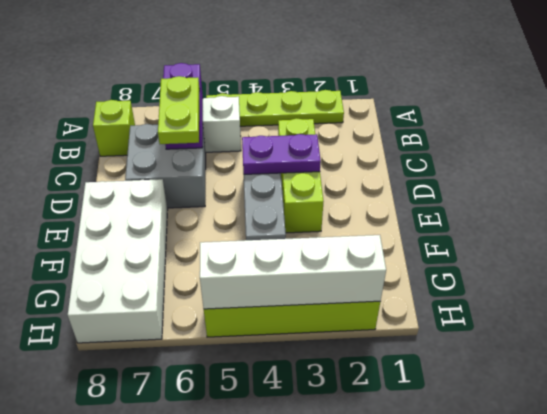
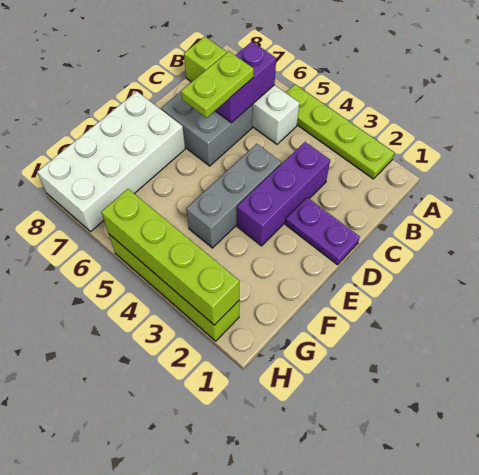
lime brick C3:E3 level 1 -> purple brick C3:E3 level 1
purple plate D3:D4 level 2 -> purple plate D1:D2 level 1
white brick H2:H5 level 2 -> lime brick H2:H5 level 2

